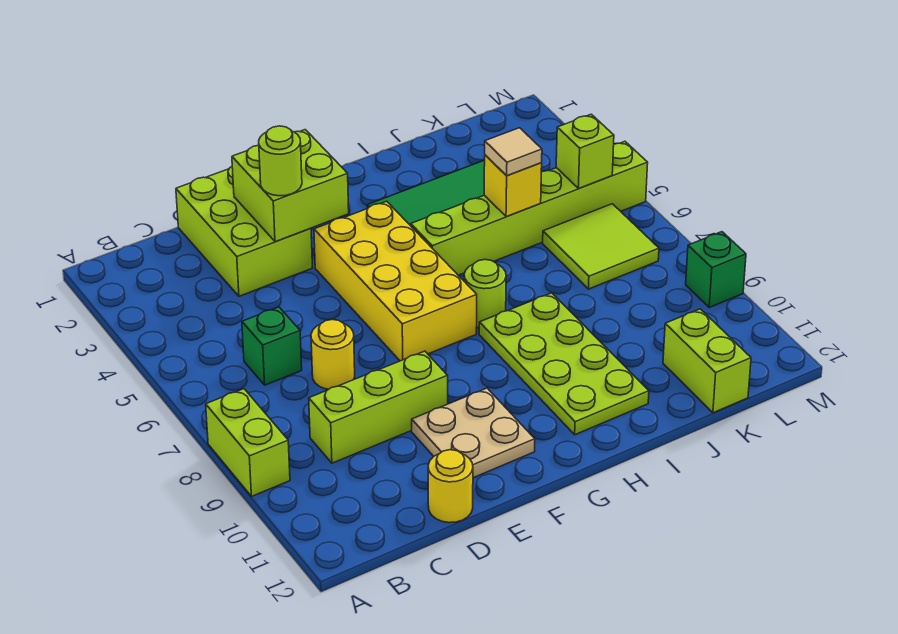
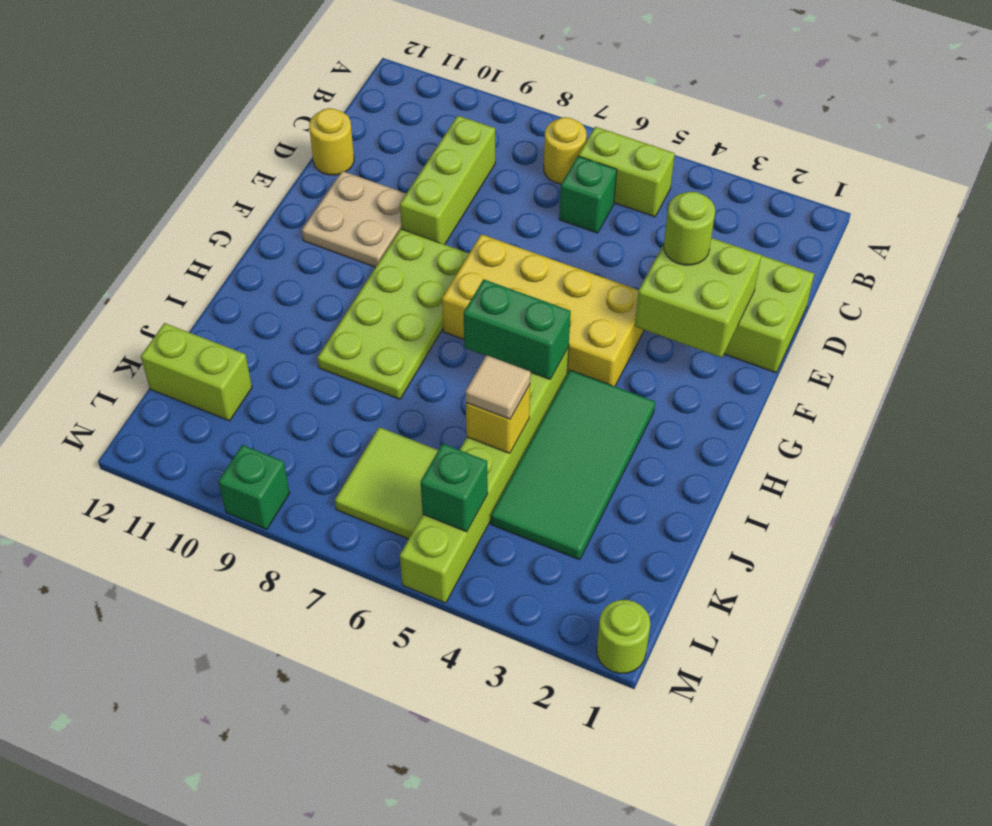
lime brick A8:A9 level 1 -> lime brick B5:B6 level 1
yellow round brick D7 level 1 -> yellow round brick B7 level 1
none -> green brick H5:H6 level 2
lime round brick H7 level 1 -> lime round brick M1 level 1
lime plate H8:I11 level 1 -> lime plate F8:I9 level 1
lime brick L5 level 2 -> green brick L5 level 2

